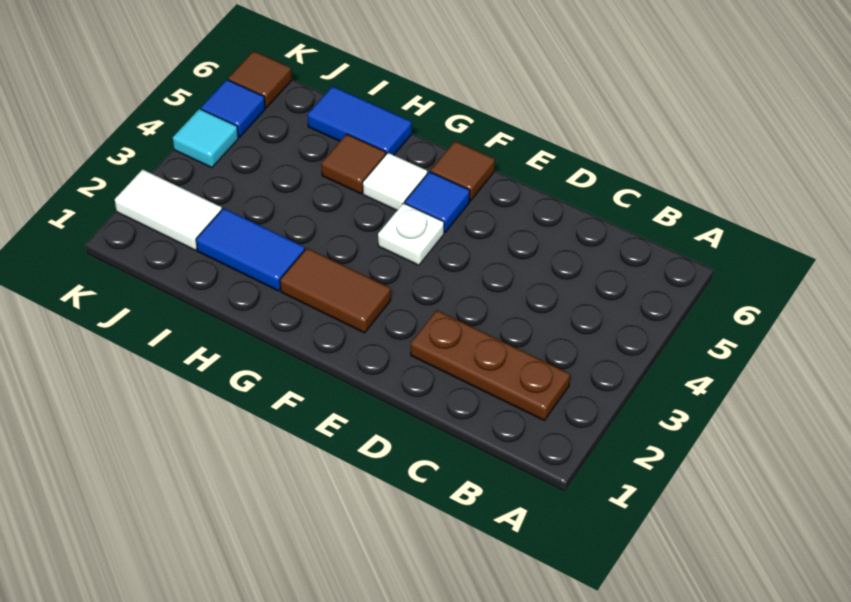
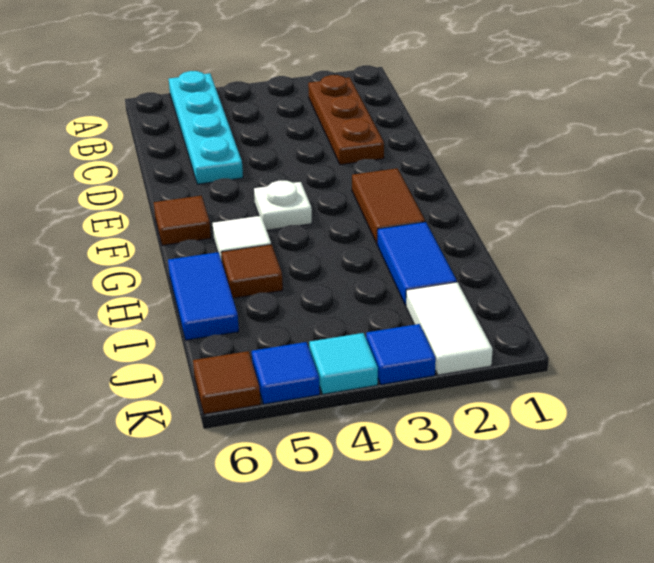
none -> cyan plate A5:D5 level 1
blue tile F5 level 1 -> blue tile K3 level 1

